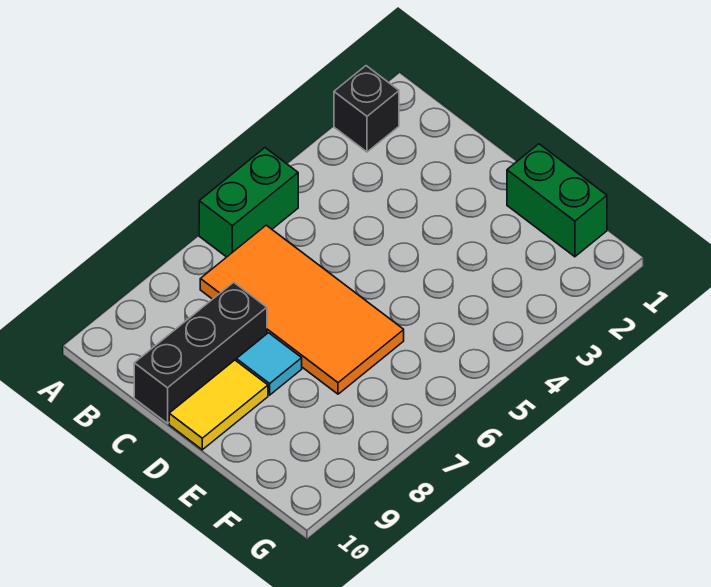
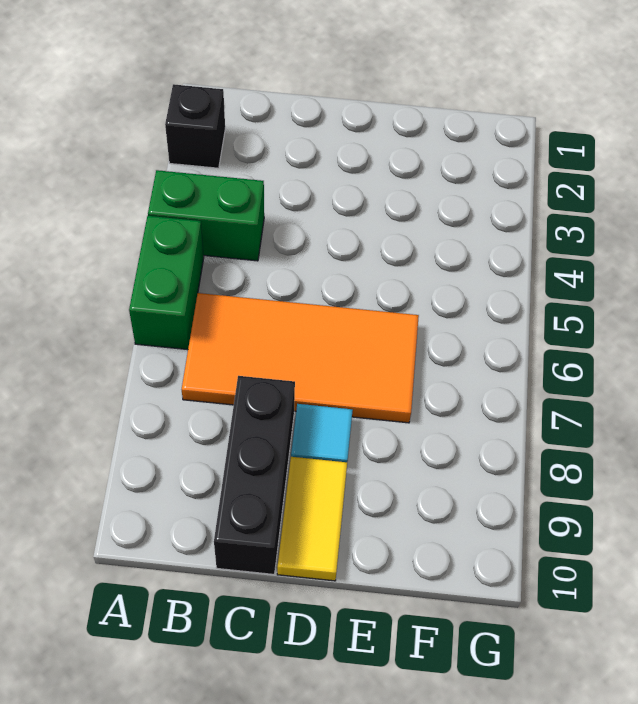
green brick E1:F1 level 1 -> green brick A4:B4 level 1

